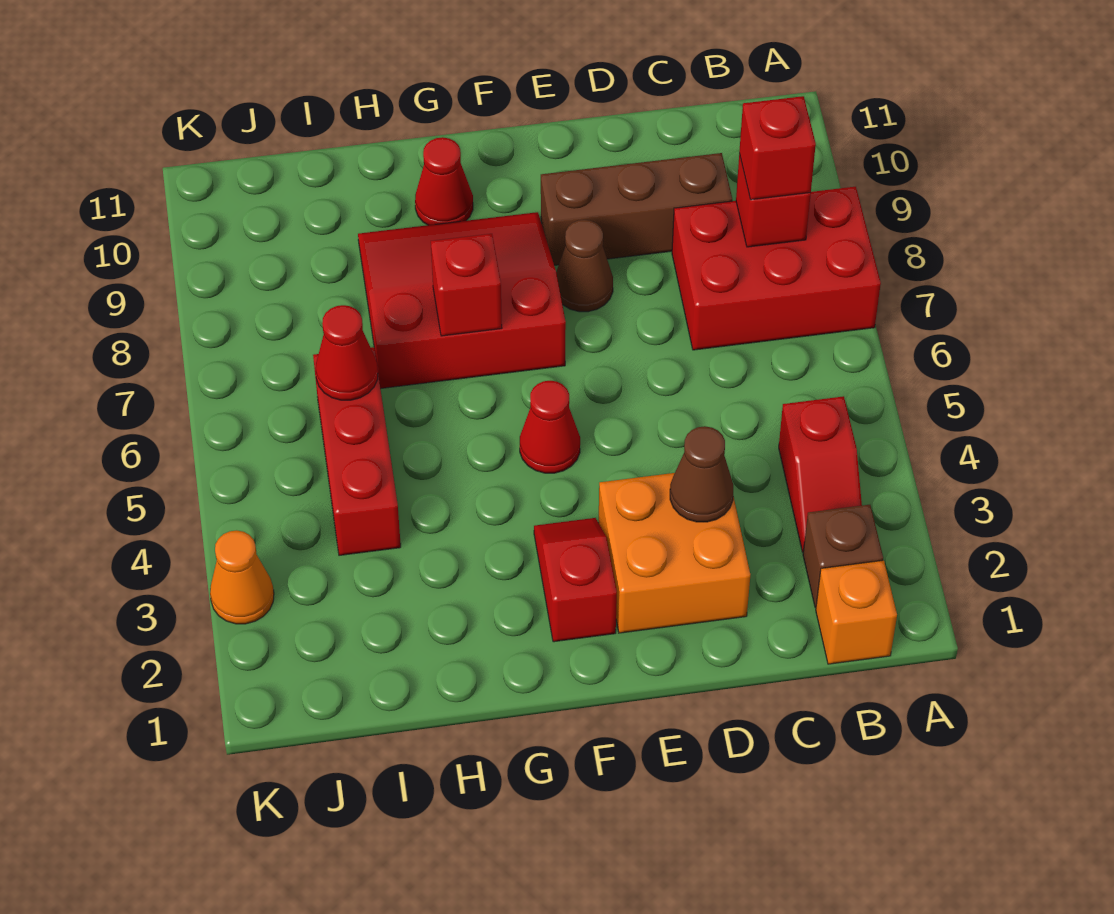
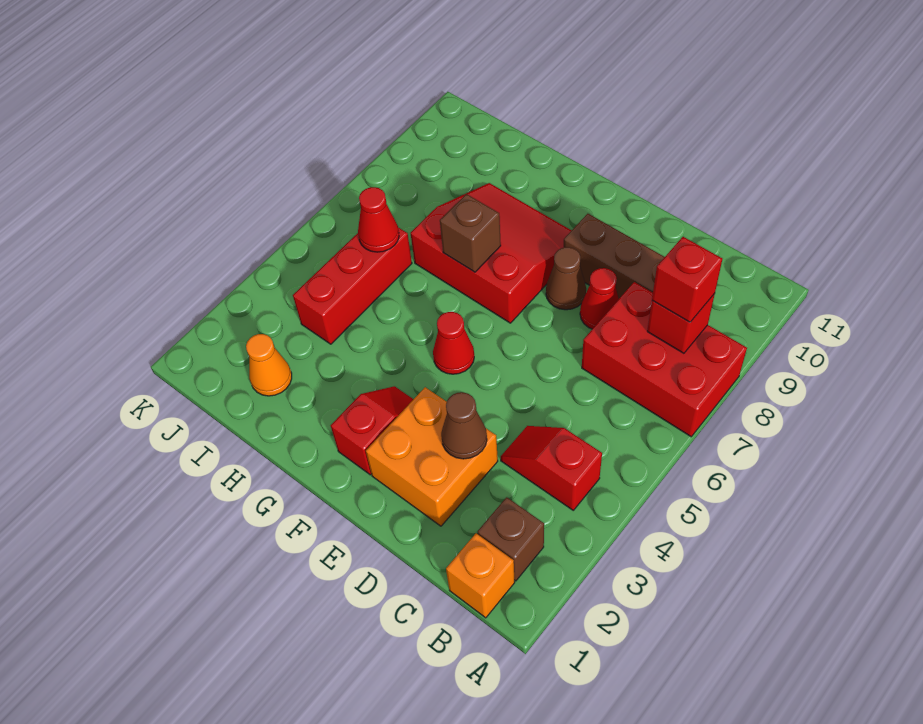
red slope B3:B4 level 1 top 4 -> red slope B4:C4 level 1 top B
red brick G7 level 2 -> brown brick G7 level 2
red cone G10 level 1 -> red cone D8 level 1
orange cone K3 level 1 -> orange cone I2 level 1

